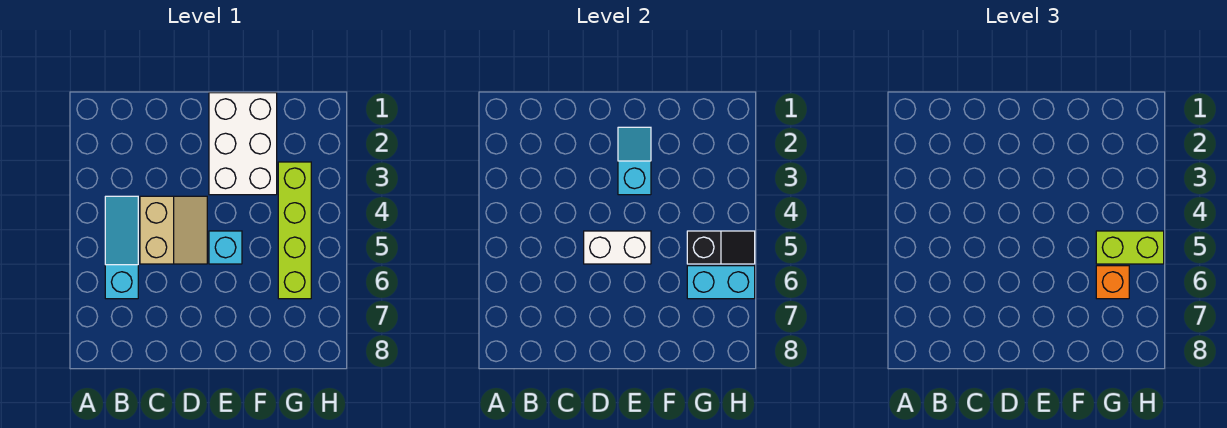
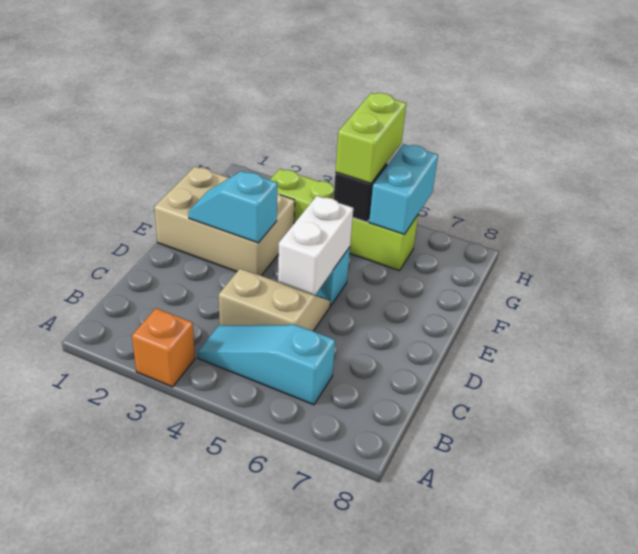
white brick E1:F3 level 1 -> tan brick E1:F3 level 1
orange brick G6 level 3 -> orange brick A3 level 1

